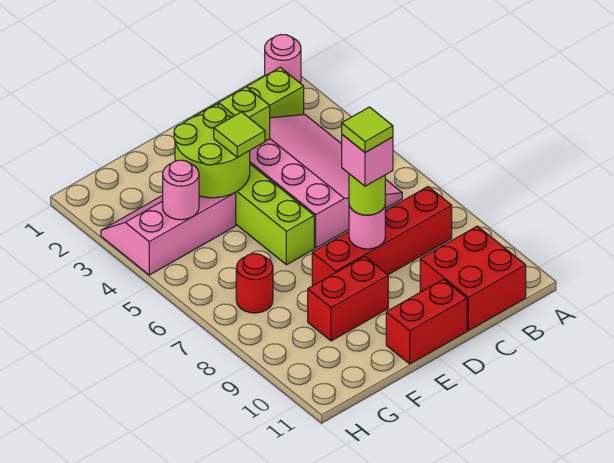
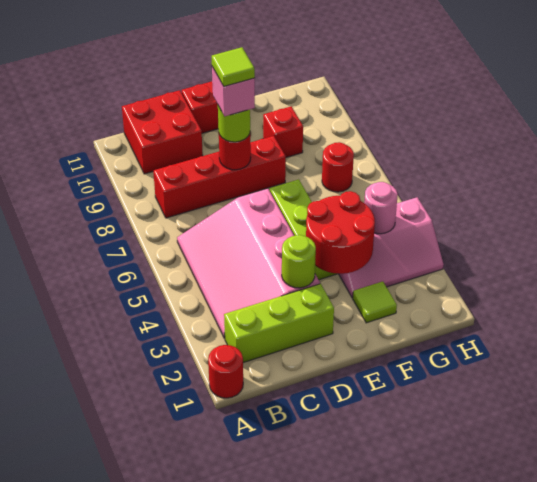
pink round brick A1 level 1 -> red round brick A1 level 1
lime brick D3 level 2 -> lime round brick D3 level 2
pink round brick D8 level 2 -> red round brick D8 level 2
lime round brick E3:F4 level 2 -> red round brick E3:F4 level 2
lime tile E4 level 3 -> lime tile F2 level 1
red brick E9:F9 level 1 -> red brick F9 level 1

